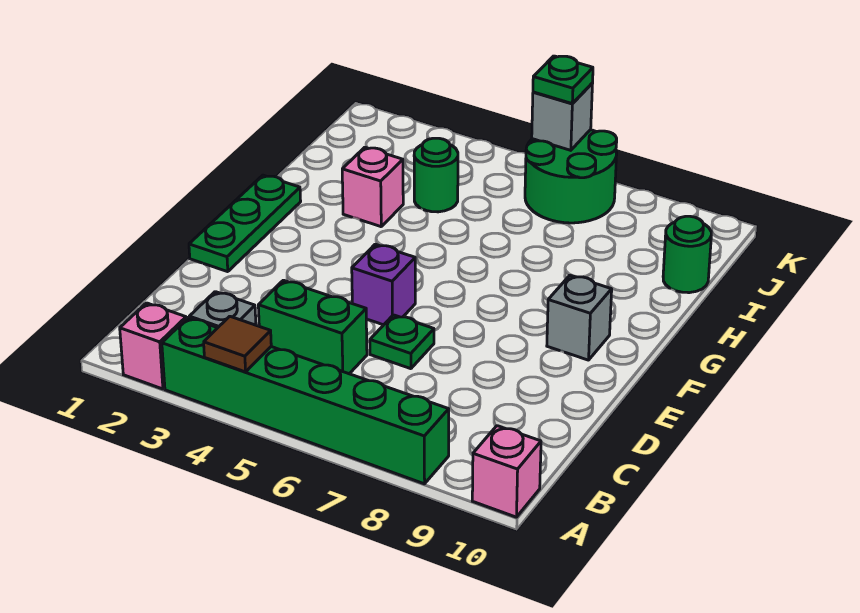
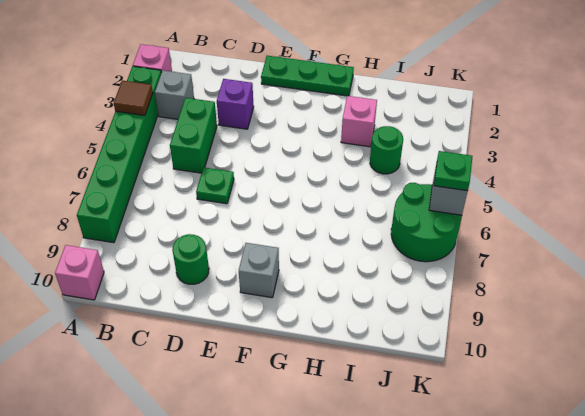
purple brick E5 level 1 -> purple brick D3 level 1
green round brick I10 level 1 -> green round brick D9 level 1

